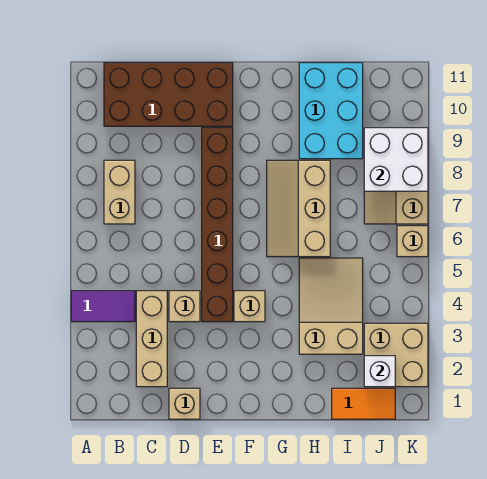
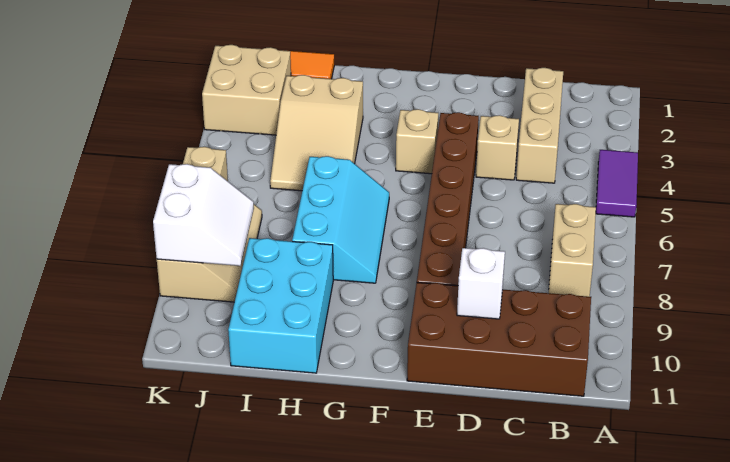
purple tile A4:B4 level 1 -> purple tile A4:A5 level 1
tan brick D1 level 1 -> none
tan slope G6:H8 level 1 top H -> cyan slope G6:H8 level 1 top H
white brick J2 level 2 -> white brick D10 level 2
white brick J8:K9 level 2 -> white slope J8:K9 level 2 top K

